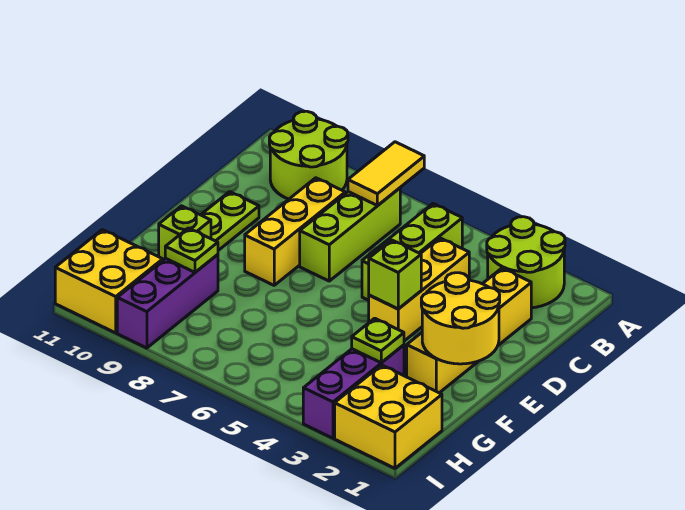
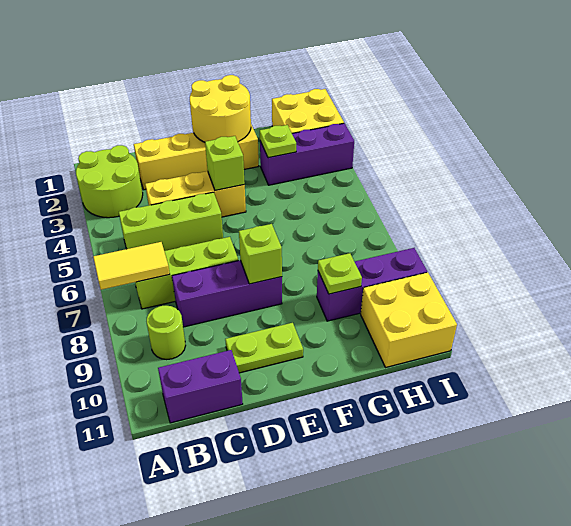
lime round brick A9:B10 level 1 -> lime round brick B9 level 1
none -> purple brick B11:C11 level 1
yellow brick C8:E8 level 1 -> purple brick C8:E8 level 1
lime brick F10 level 1 -> lime brick E8 level 2

